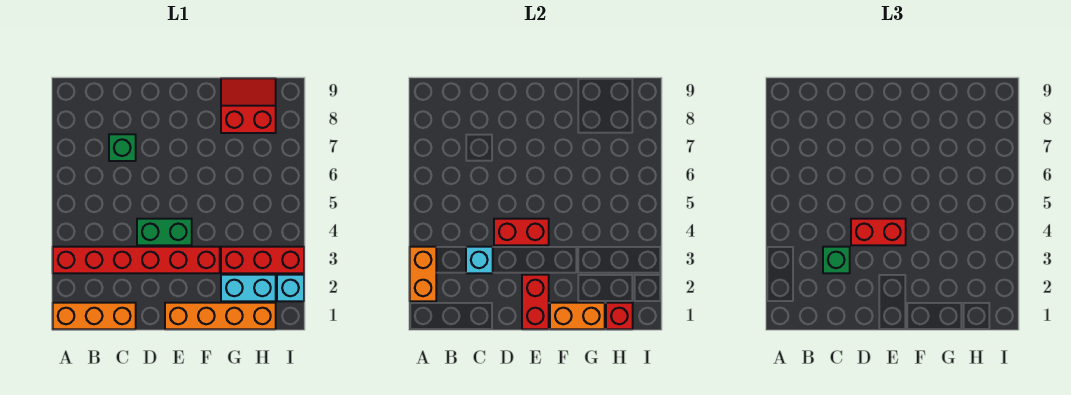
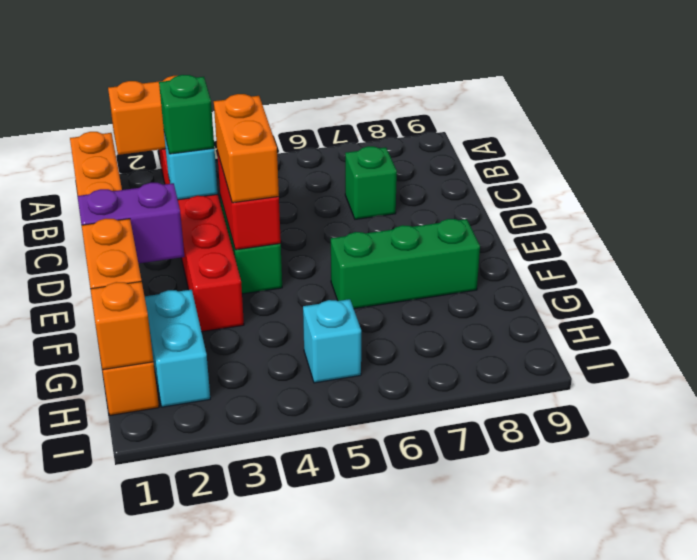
red brick D4:E4 level 3 -> orange brick D4:E4 level 3
red brick E1:E2 level 2 -> purple brick E1:E2 level 2
none -> green brick F6:F8 level 1
red brick G3:I3 level 1 -> none
red slope G8:H9 level 1 top 8 -> none
red brick H1 level 2 -> orange brick H1 level 2
cyan brick I2 level 1 -> cyan brick H5 level 1

